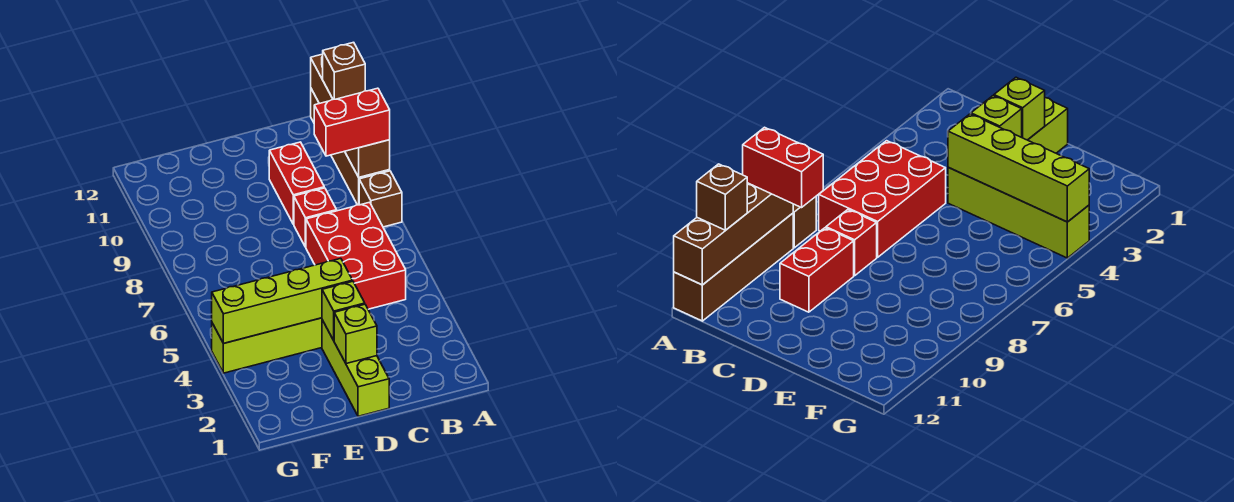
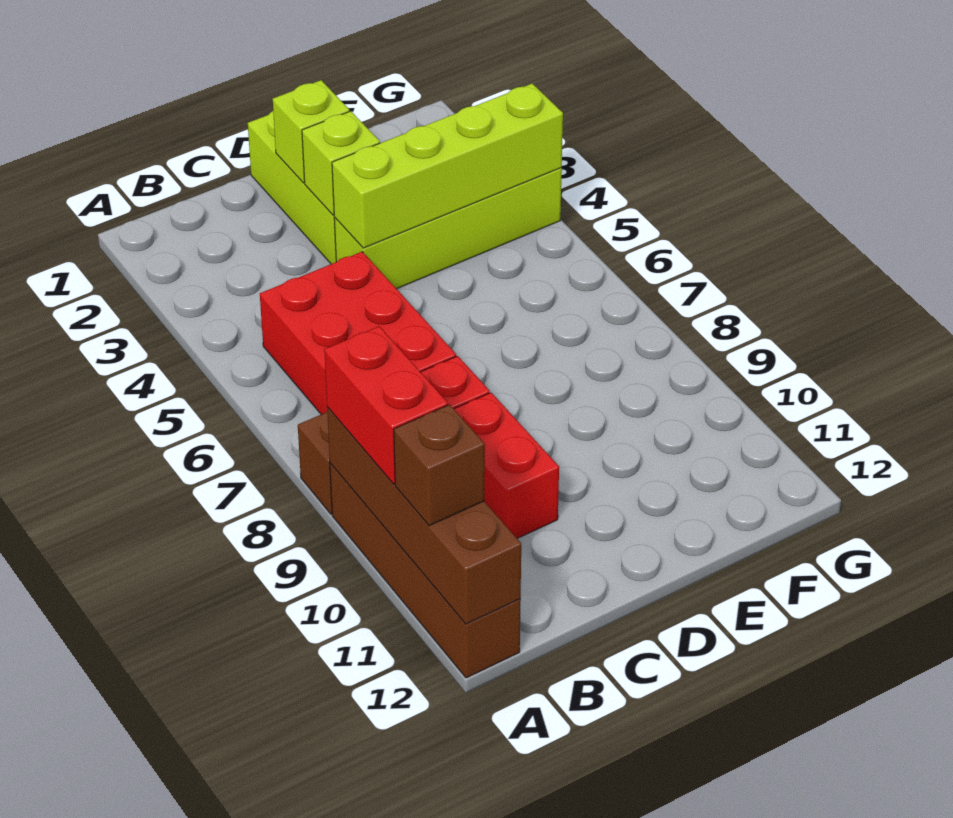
red brick A9:B9 level 3 -> red brick A9:A10 level 3

